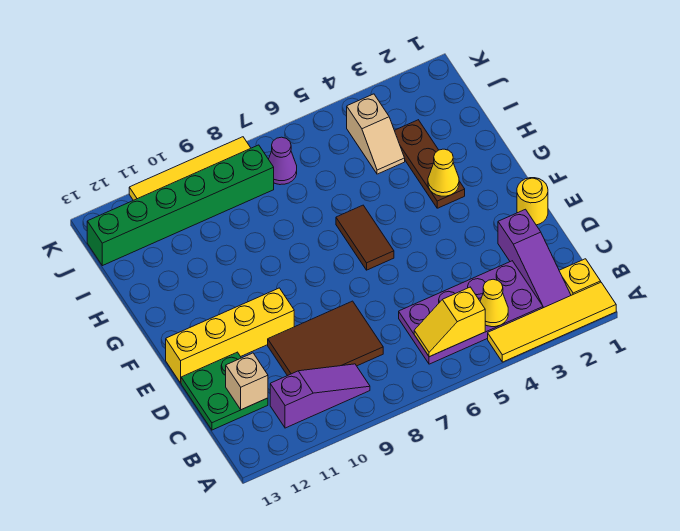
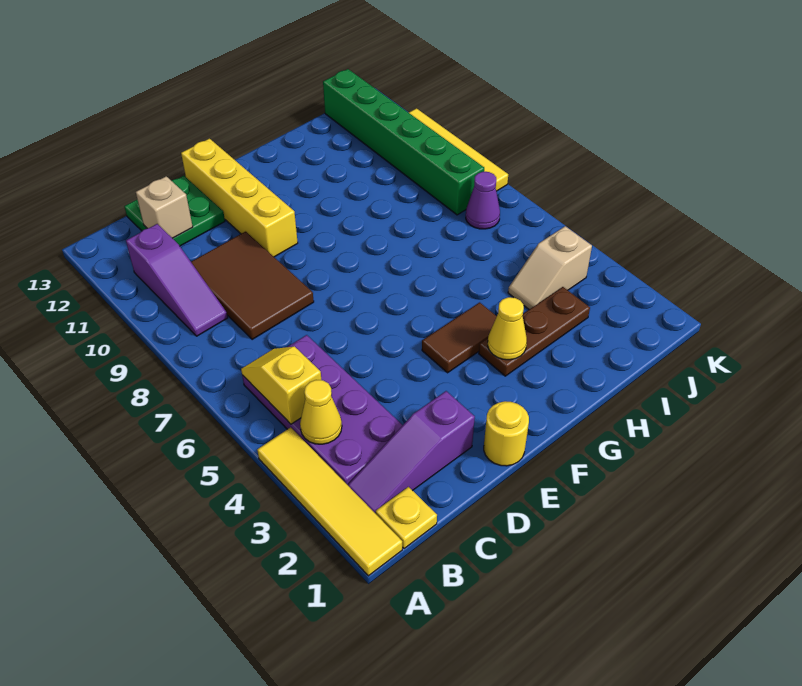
brown tile F6:G6 level 1 -> brown tile F4:G4 level 1

